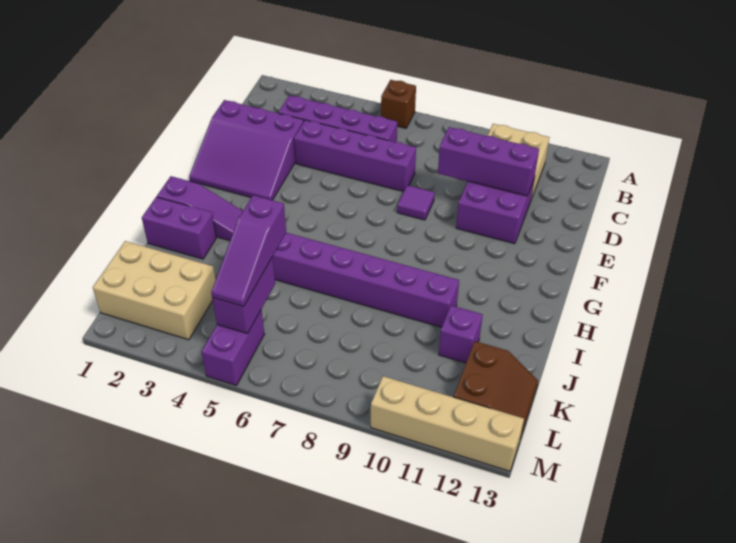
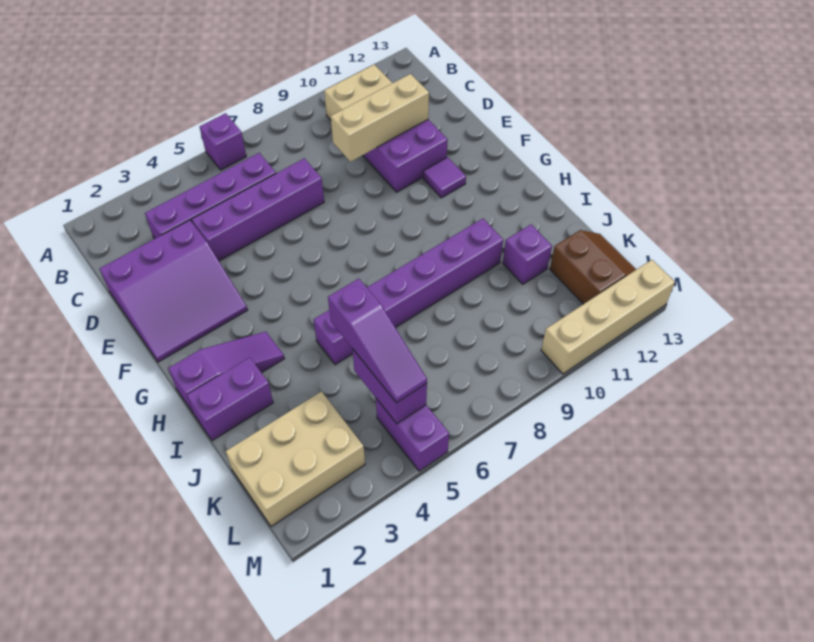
brown brick A6 level 1 -> purple brick A6 level 1
purple brick D9:D11 level 2 -> tan brick D9:D11 level 2
purple tile E8 level 1 -> purple tile F11 level 1

